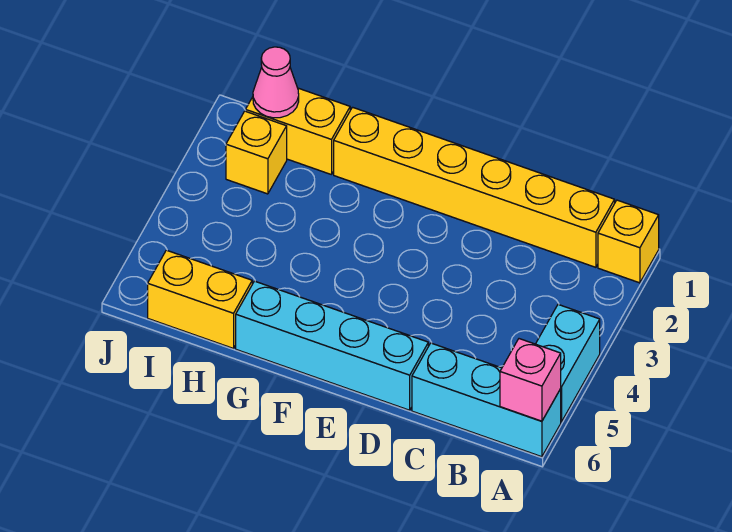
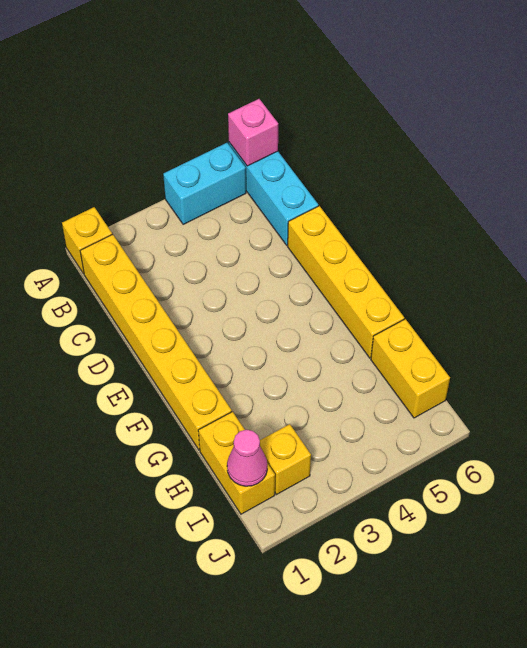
cyan brick D6:G6 level 1 -> yellow brick D6:G6 level 1

